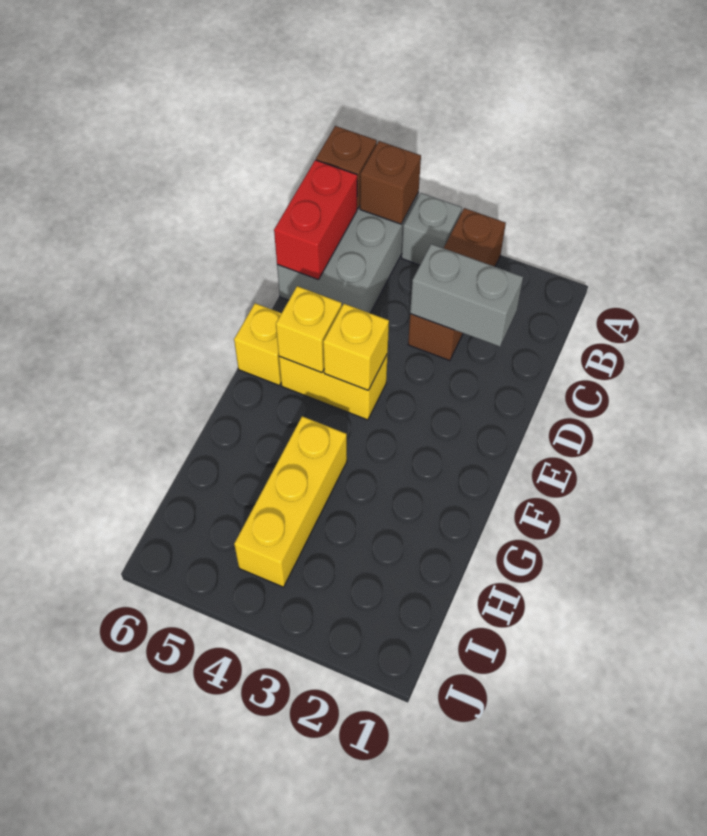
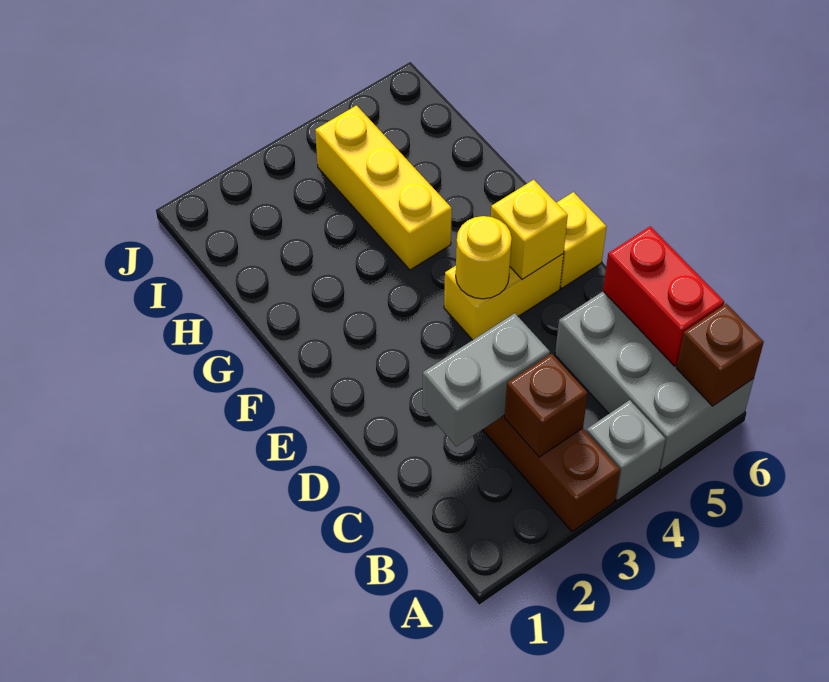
brown brick A5 level 2 -> brown brick B3 level 2
yellow brick E4 level 2 -> yellow round brick E4 level 2

